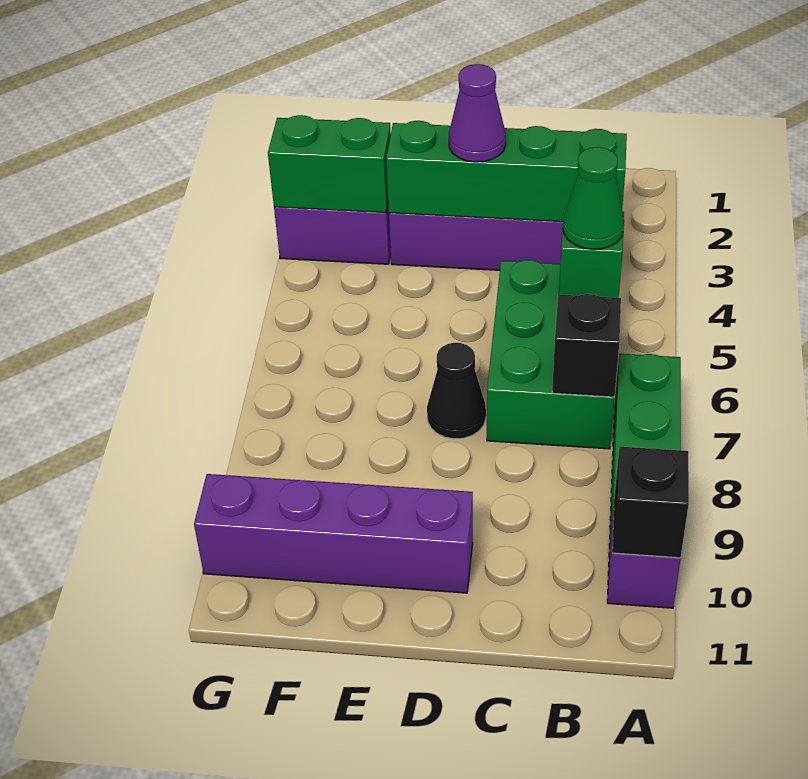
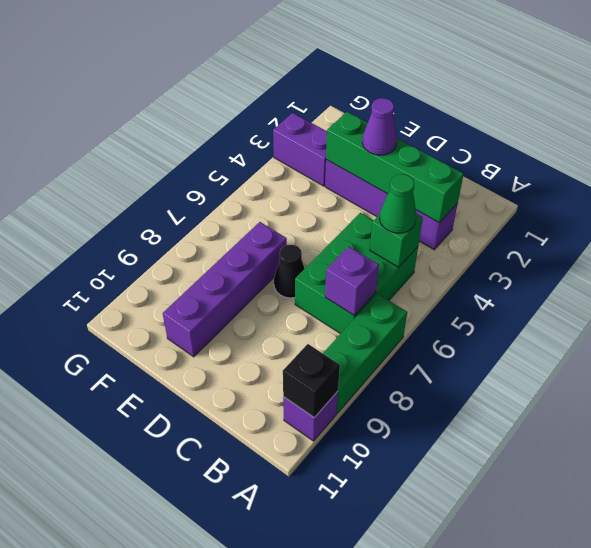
black brick B7 level 2 -> purple brick B7 level 2
purple brick D10:G10 level 1 -> purple brick E7:E10 level 1
green brick F3:G3 level 2 -> none

